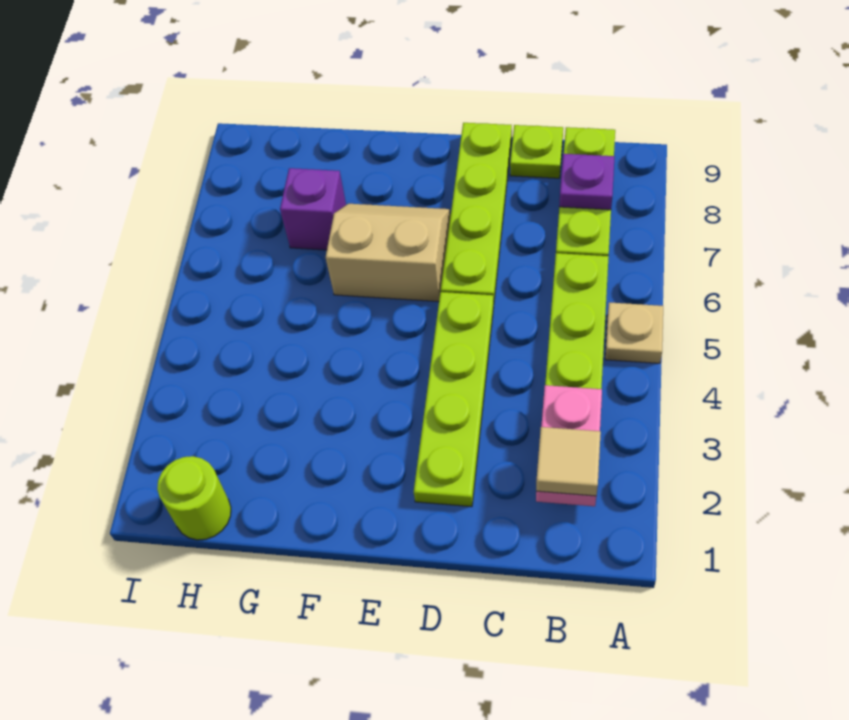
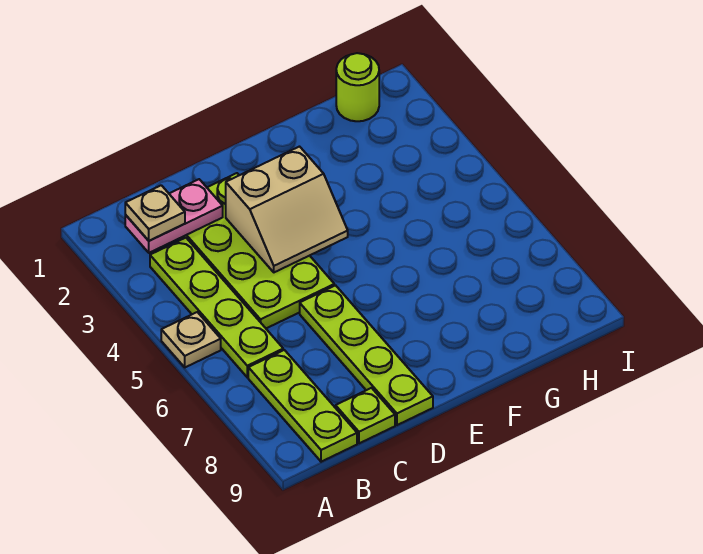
pink plate B2:B3 level 2 -> pink plate B2:C2 level 2
tan tile B2 level 3 -> tan plate B2 level 3
purple plate B8 level 2 -> none
lime plate D2:D5 level 1 -> lime plate C2:D5 level 1
tan slope E6:F7 level 1 top 6 -> tan slope D3:E4 level 2 top 3
purple brick G7 level 1 -> none

